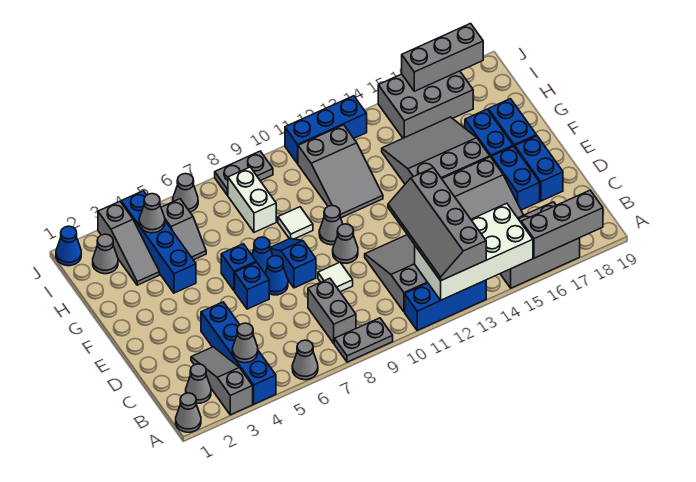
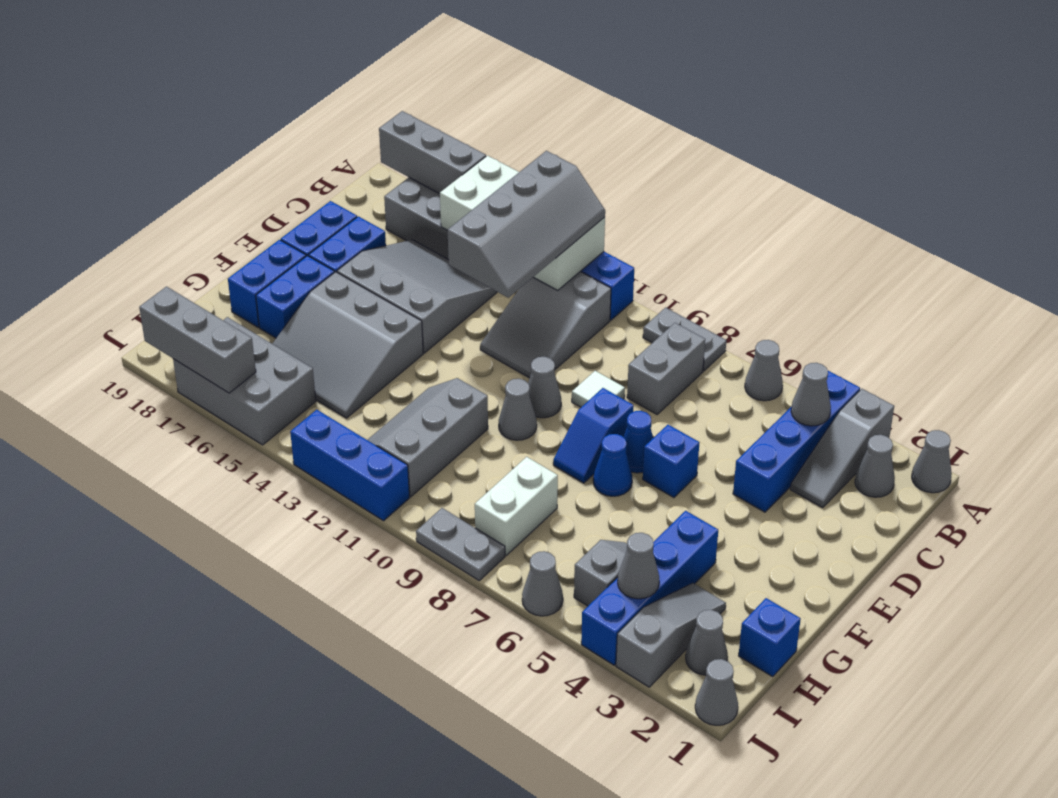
blue brick F6 level 1 -> blue brick H1 level 1
white tile G9 level 1 -> none
grey slope G11:I12 level 1 top I -> grey slope G11:I12 level 1 top 11
blue cone J1 level 1 -> grey cone J1 level 1

